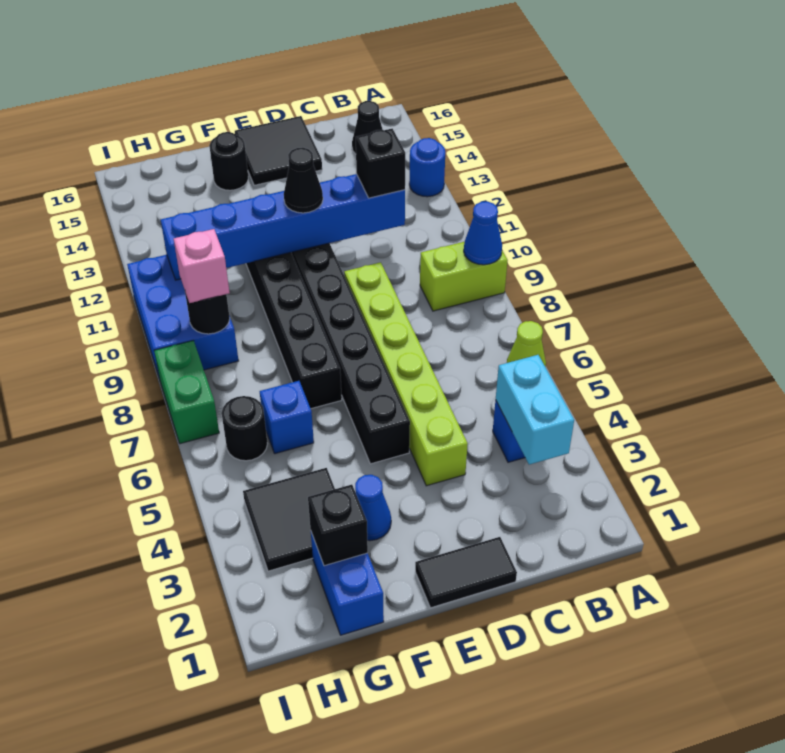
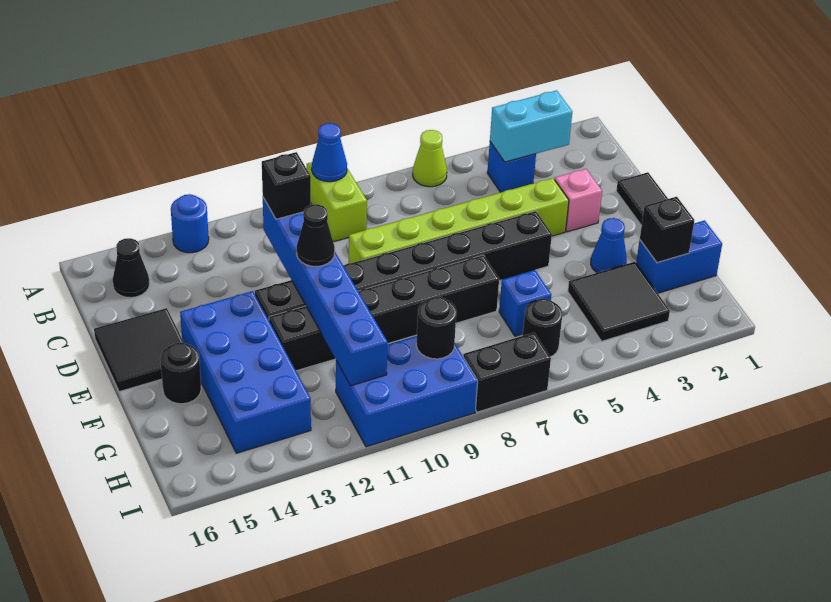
none -> blue brick E13:H14 level 1
pink brick H9 level 3 -> pink brick D3 level 1
green brick I7:I8 level 1 -> black brick I7:I8 level 1

